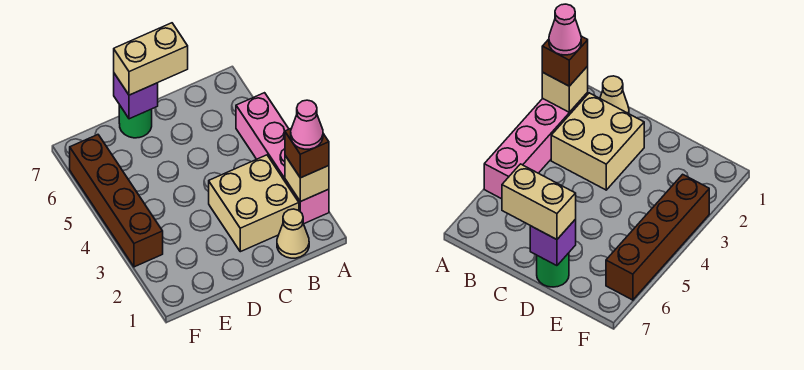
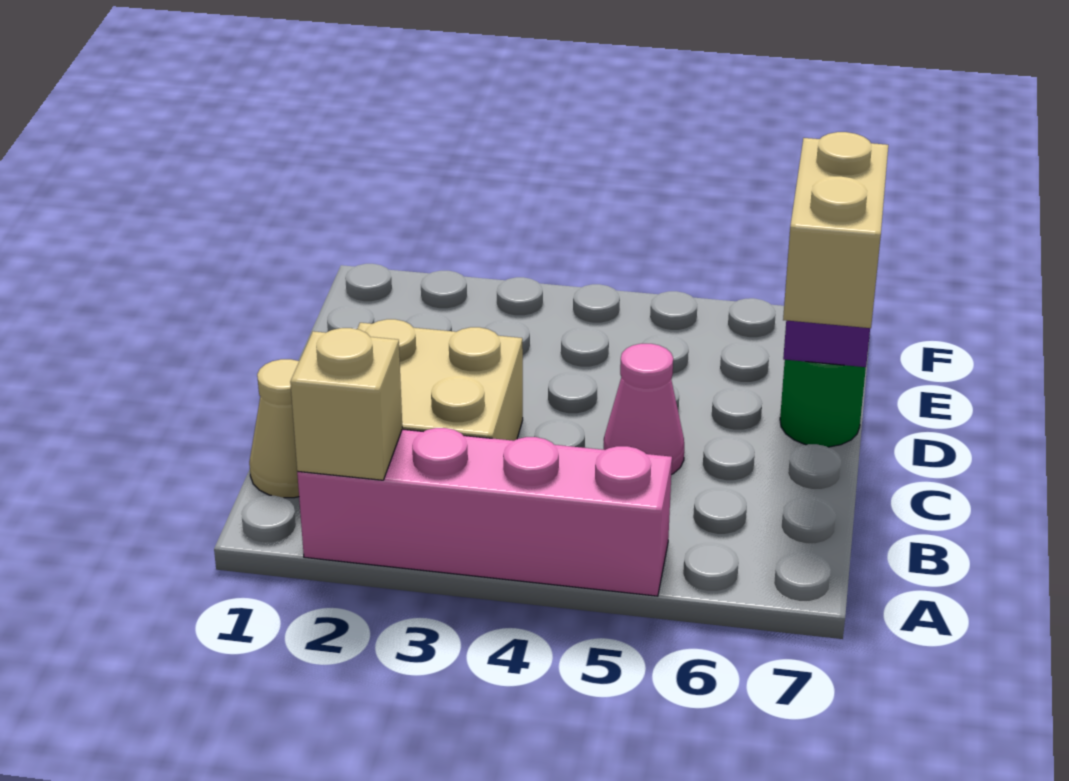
brown brick A2 level 3 -> none
pink cone A2 level 4 -> pink cone C5 level 1
brown brick F3:F6 level 1 -> none

